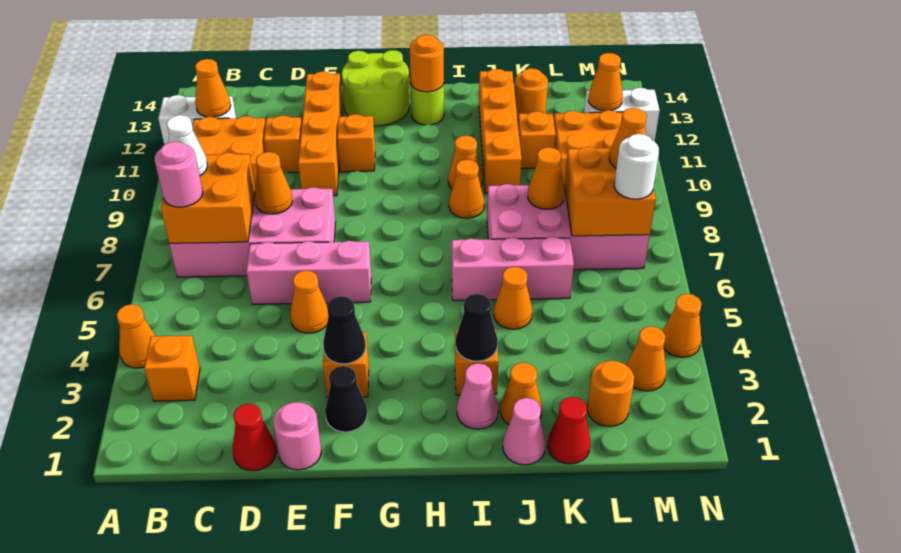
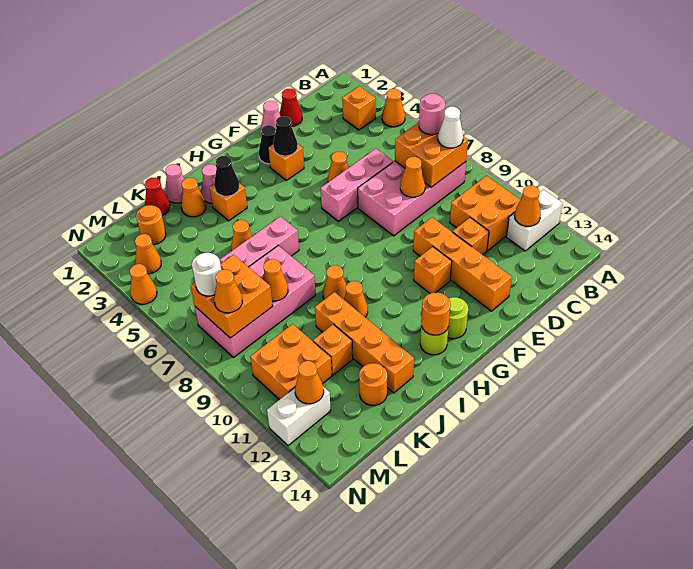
pink round brick E1 level 1 -> pink cone E1 level 1
lime round brick F13:G14 level 1 -> lime round brick G13 level 1

